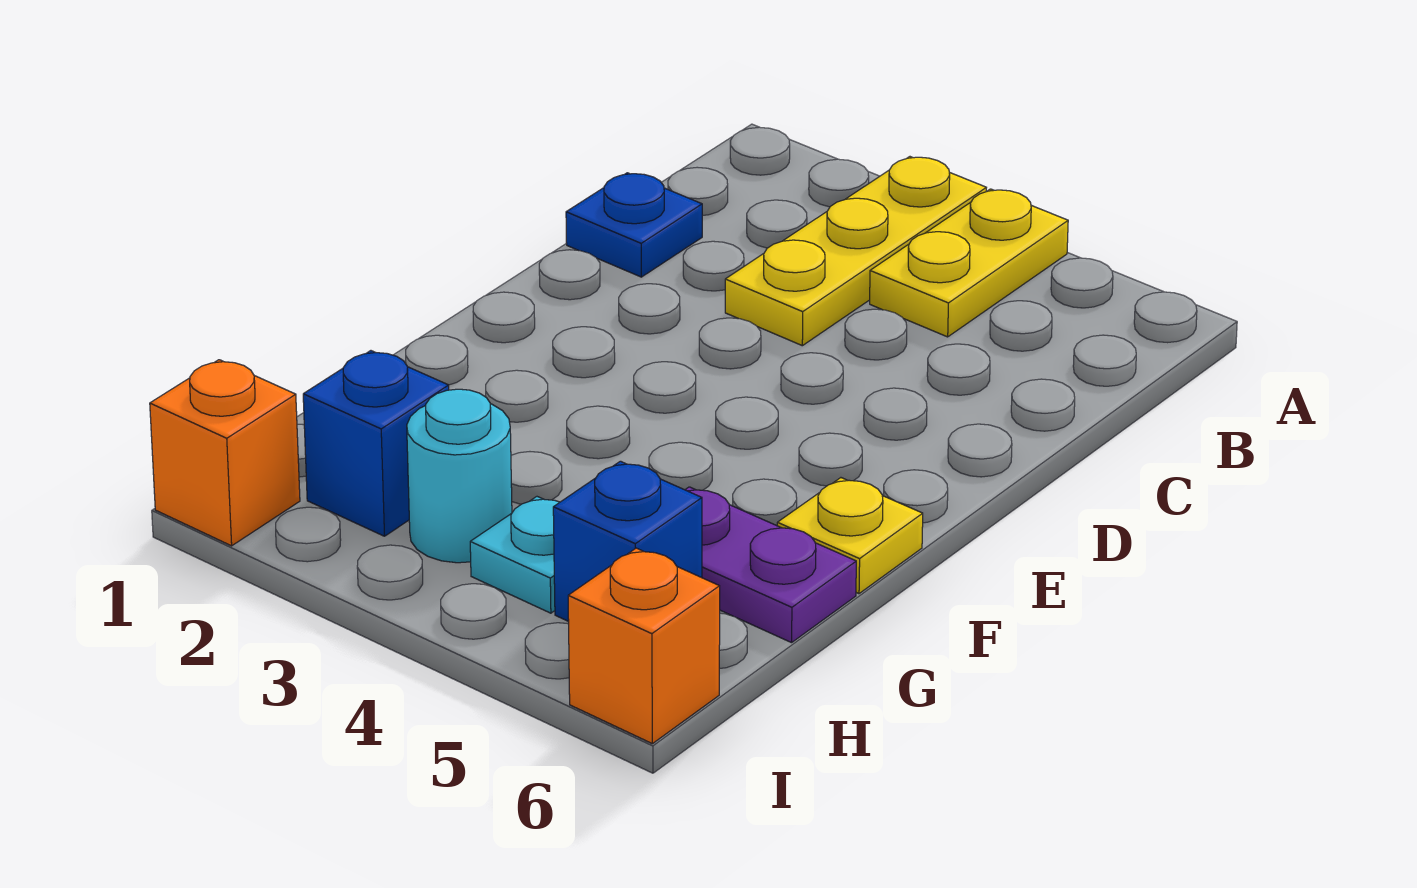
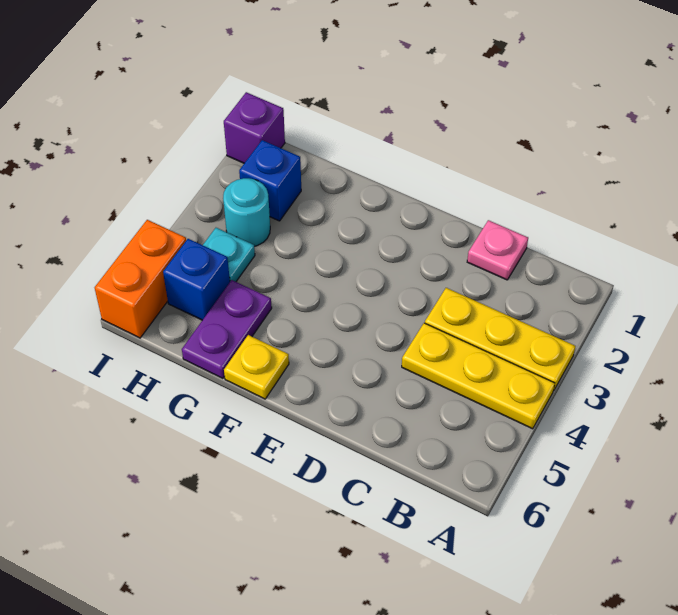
yellow plate A4:B4 level 1 -> yellow plate A4:C4 level 1
blue plate C1 level 1 -> pink plate C1 level 1
orange brick I1 level 1 -> purple brick I1 level 1
orange brick I6 level 1 -> orange brick I5:I6 level 1

